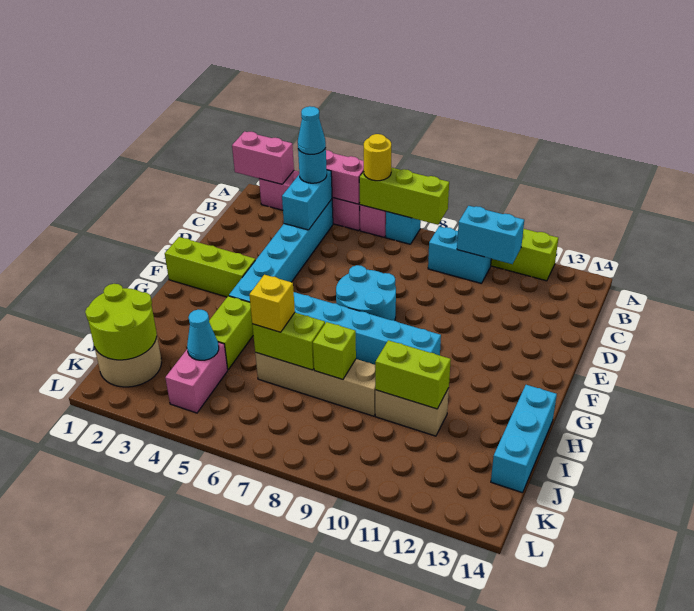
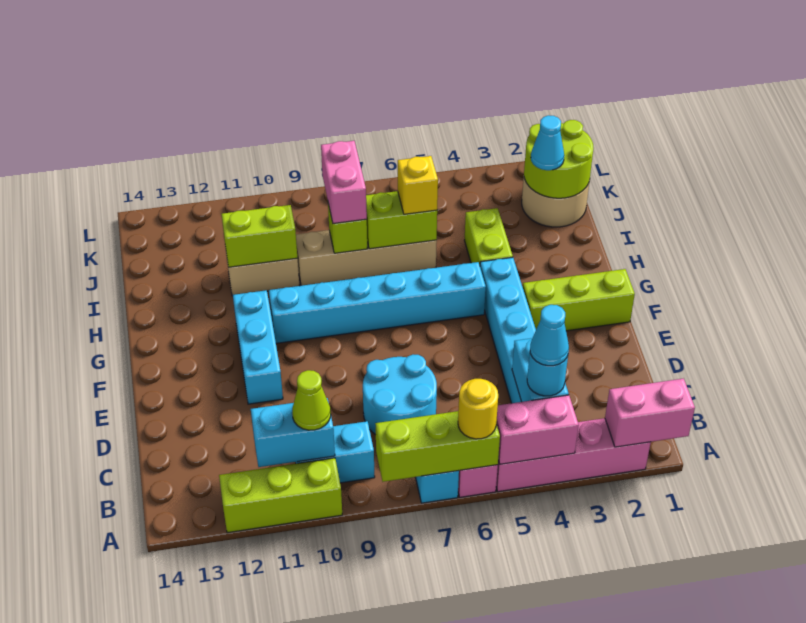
none -> lime cone B10 level 3
cyan round brick E7:F8 level 1 -> cyan round brick C7:D8 level 1
cyan brick H14:J14 level 1 -> cyan brick E11:G11 level 1
pink brick J4:K4 level 1 -> pink brick I8:J8 level 3
cyan cone J4 level 2 -> cyan cone J2 level 3

